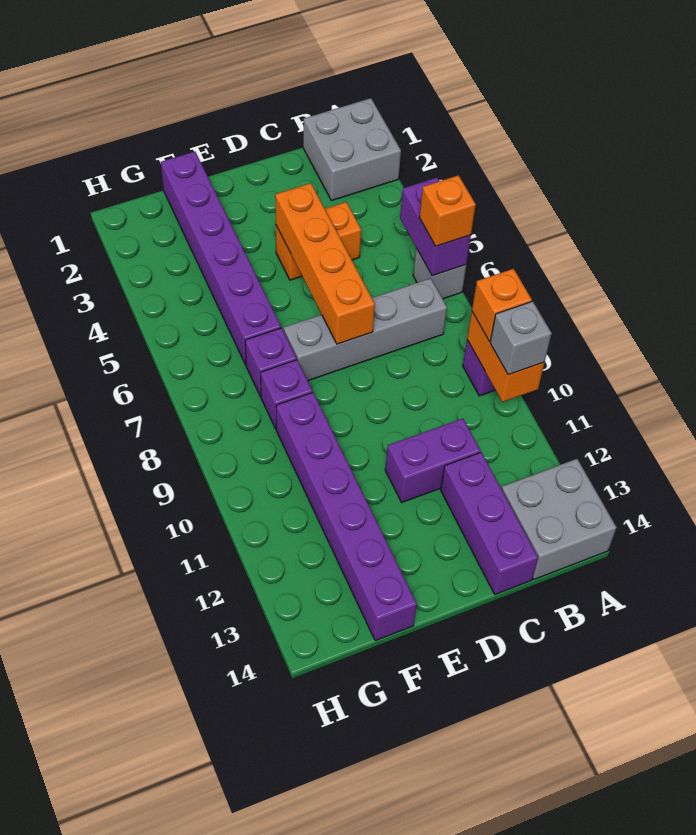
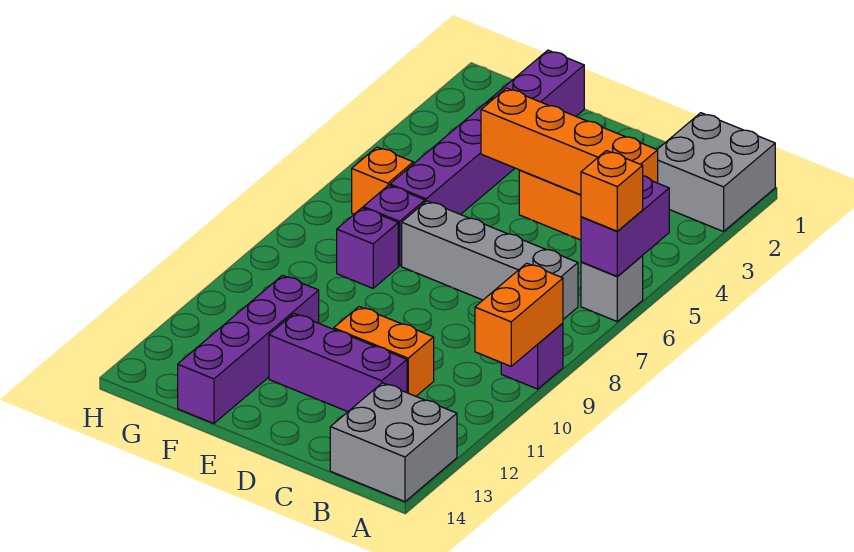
orange brick A9 level 3 -> orange brick G6 level 1
grey brick A10 level 3 -> none
purple brick C11:D11 level 1 -> orange brick C11:D11 level 1
purple brick C12:C14 level 1 -> purple brick C12:E12 level 1
orange brick D4:D7 level 2 -> orange brick B4:E4 level 2
purple brick F9:F14 level 1 -> purple brick F11:F14 level 1

